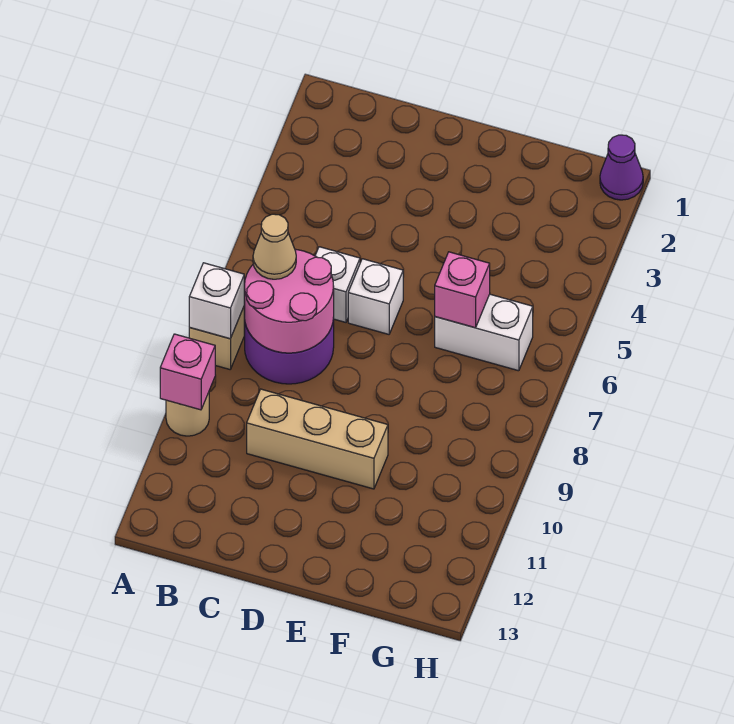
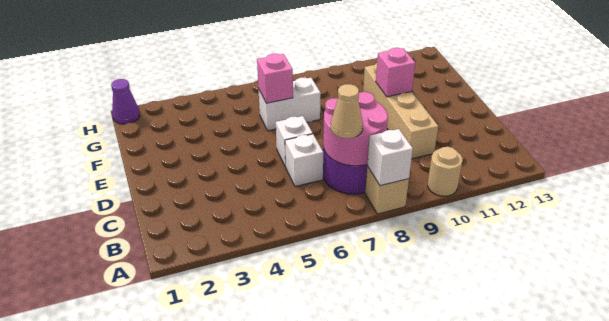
pink brick A10 level 2 -> pink brick E10 level 2
tan brick C10:E10 level 1 -> tan brick C10:F10 level 1
white brick F6:G6 level 1 -> white brick F6:F7 level 1

